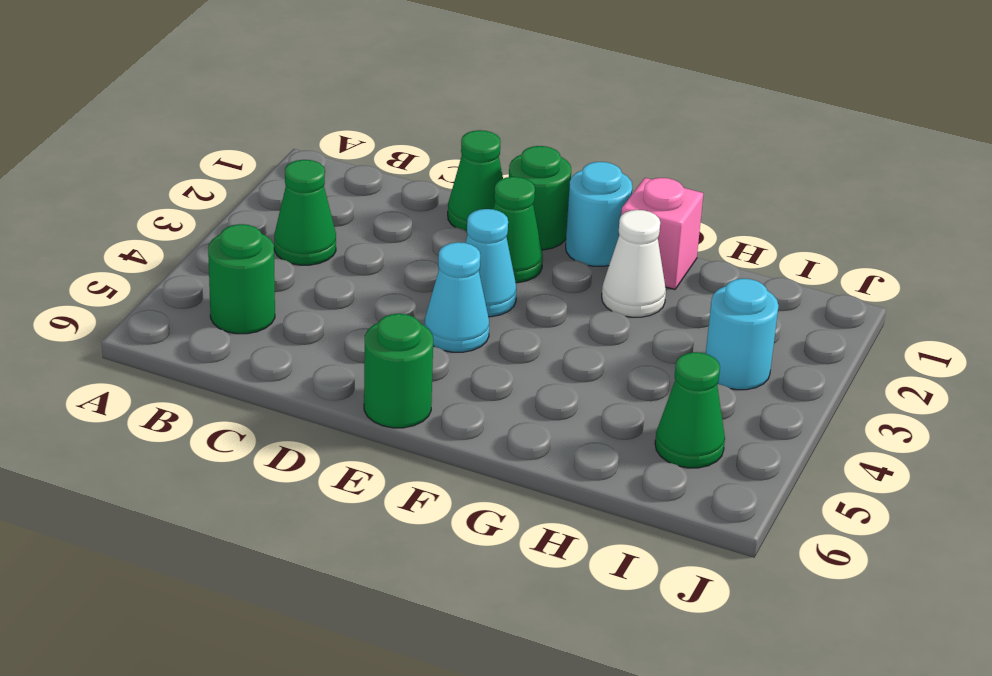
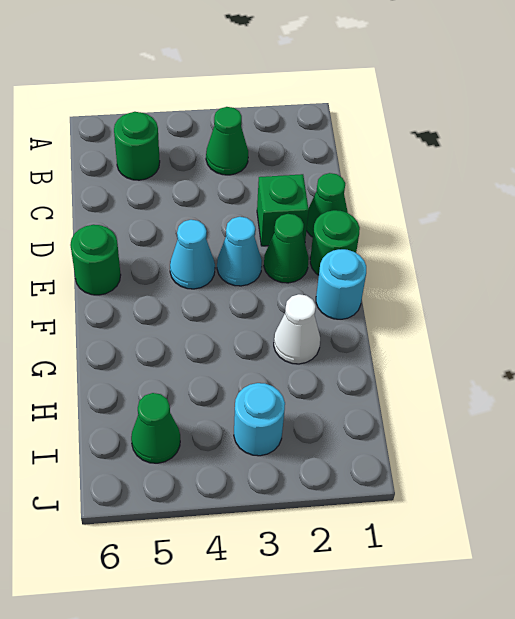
none -> green brick D2 level 1
pink brick G1 level 1 -> none

